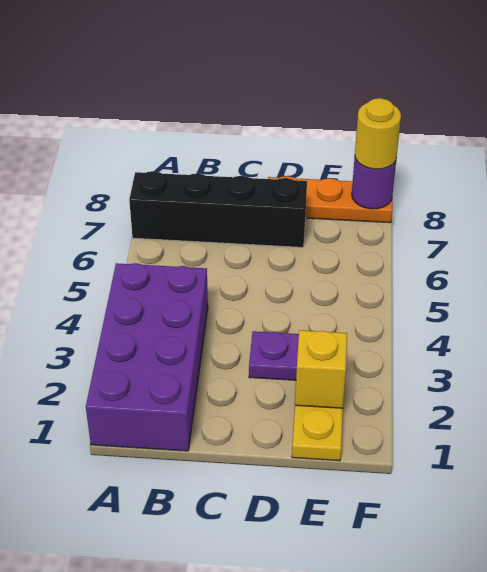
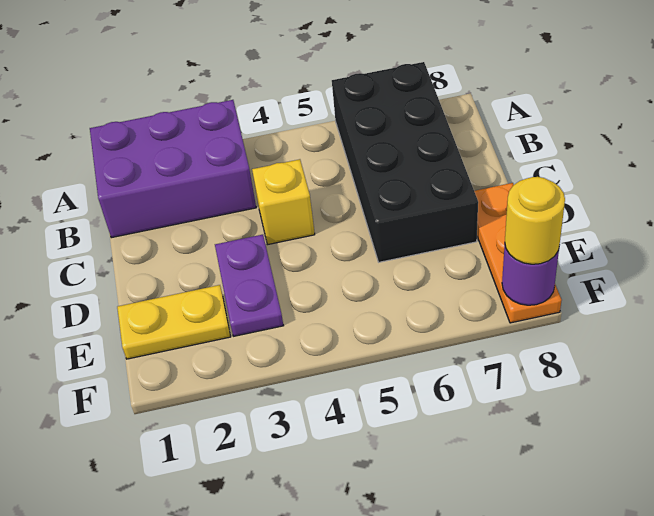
purple brick A1:B4 level 1 -> purple brick A1:B3 level 1
black brick A7:D7 level 1 -> black brick A6:D7 level 1
yellow brick E2 level 2 -> yellow brick C4 level 1

